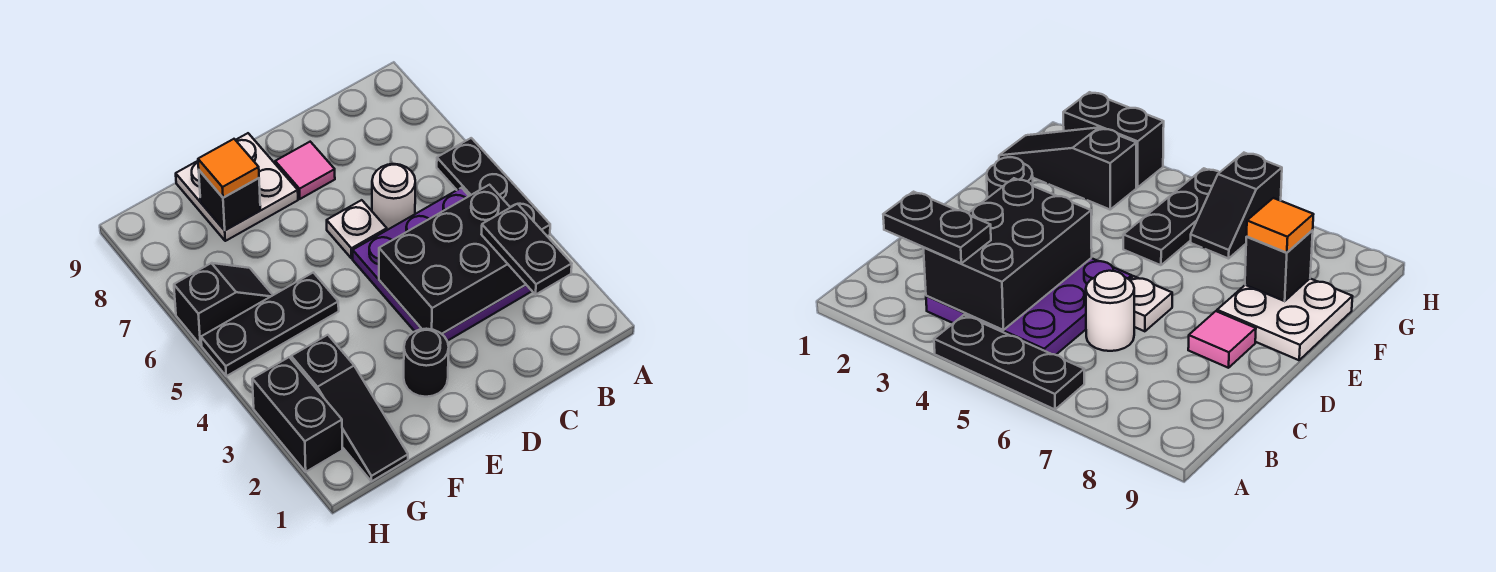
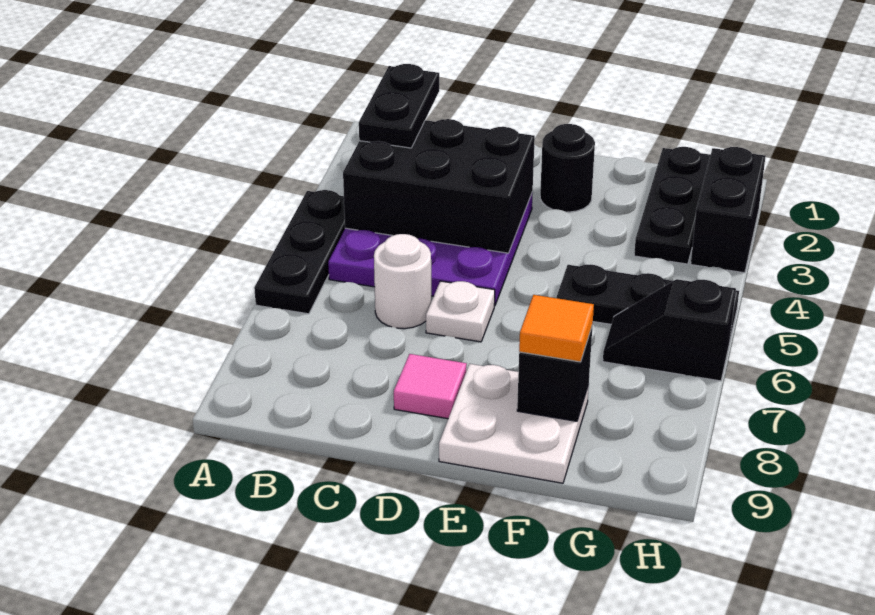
black slope G1:G3 level 1 top 3 -> black plate G1:G3 level 1

